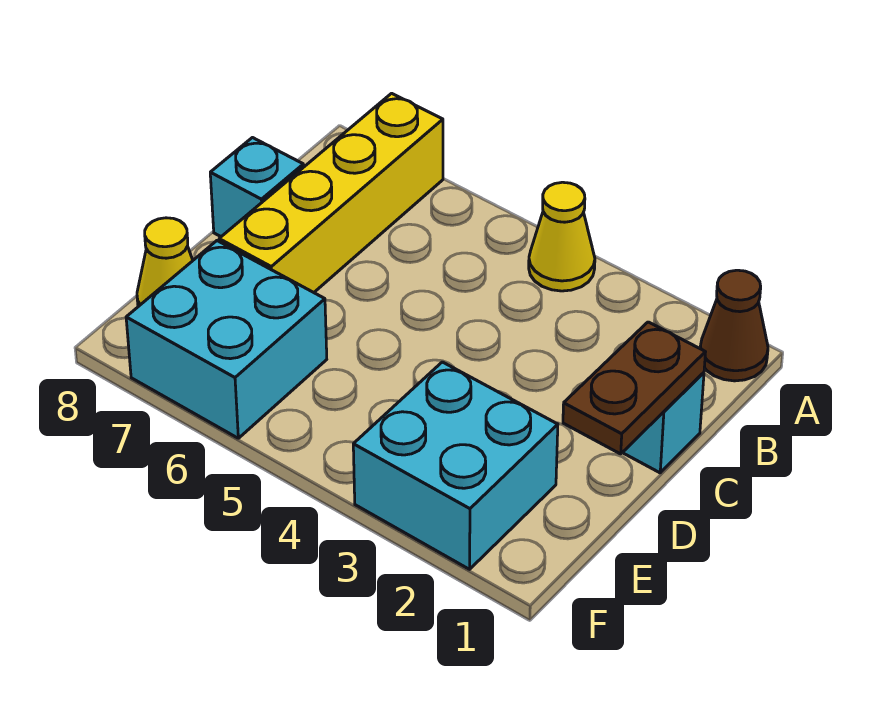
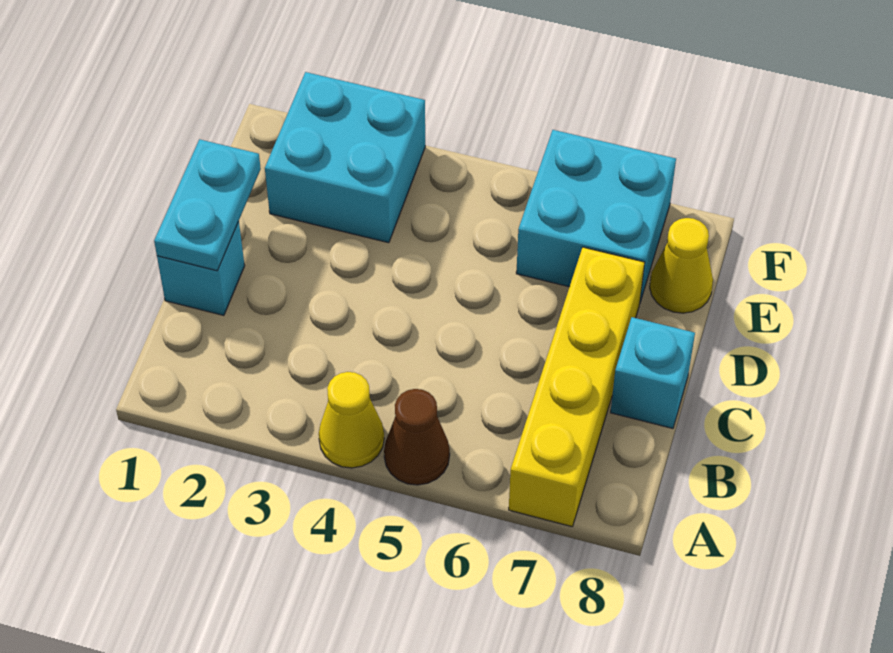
brown cone A1 level 1 -> brown cone A5 level 1
brown plate C1:D1 level 2 -> cyan plate C1:D1 level 2

